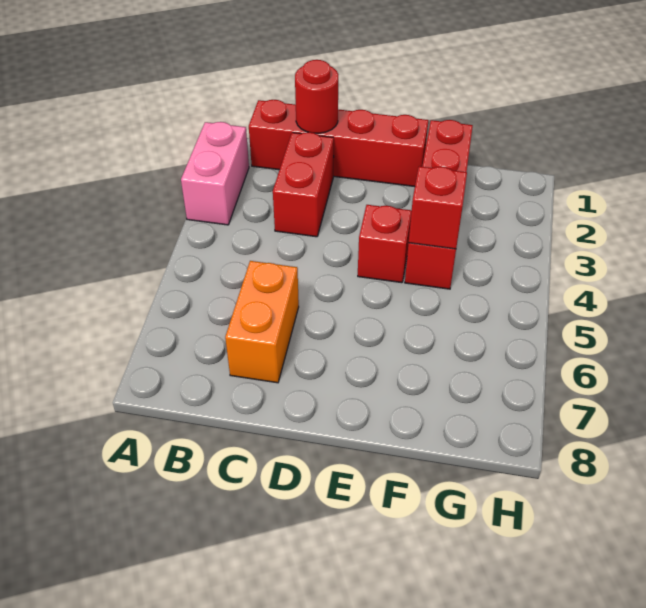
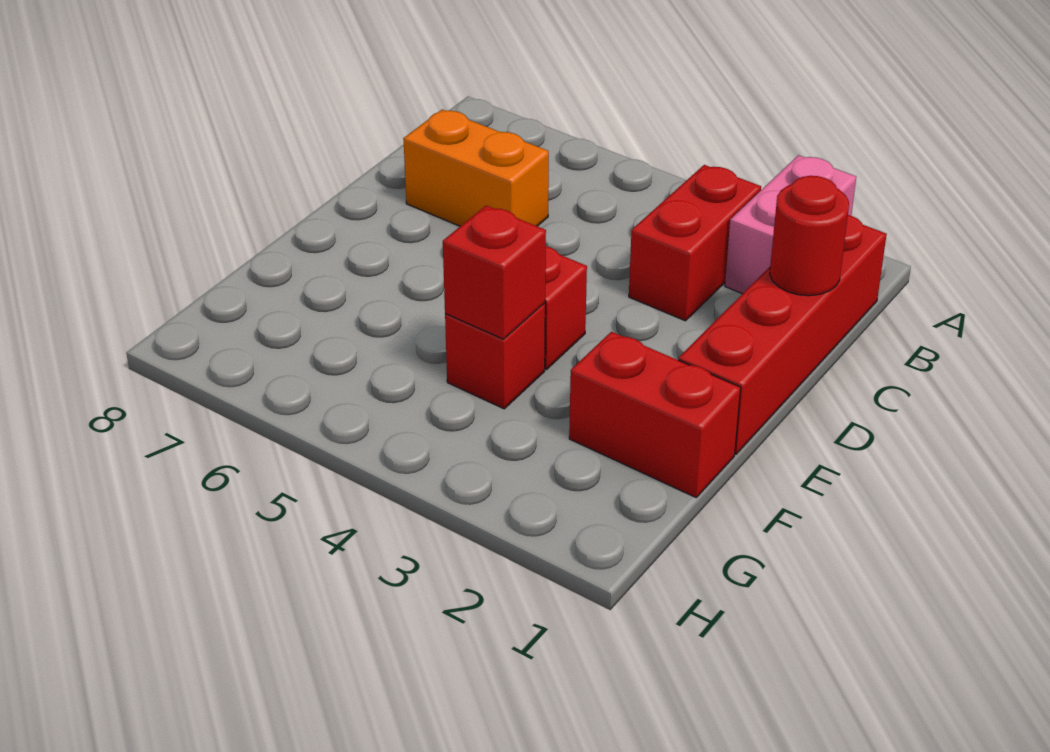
pink brick A2:A3 level 1 -> pink brick A2:B2 level 1
red brick C2:C3 level 1 -> red brick B3:C3 level 1

